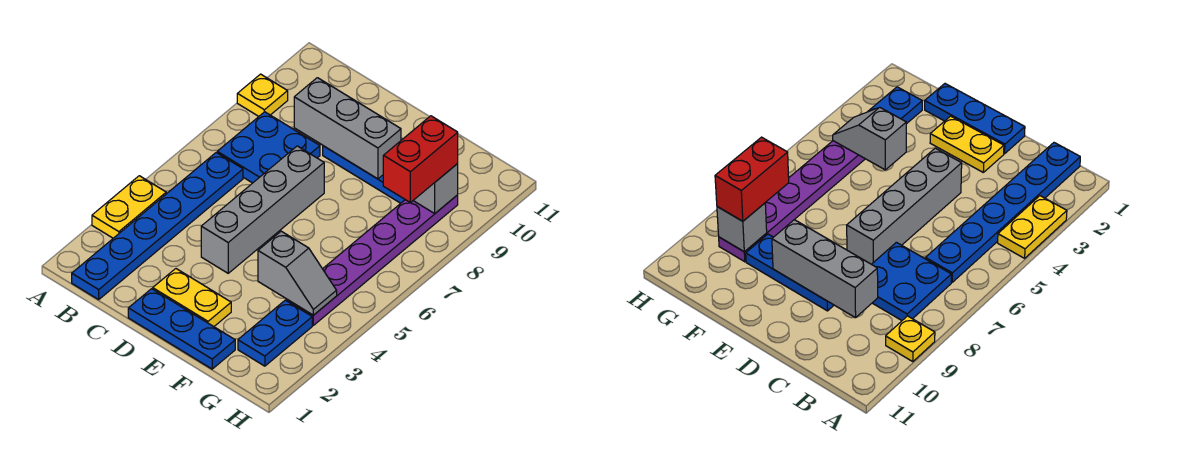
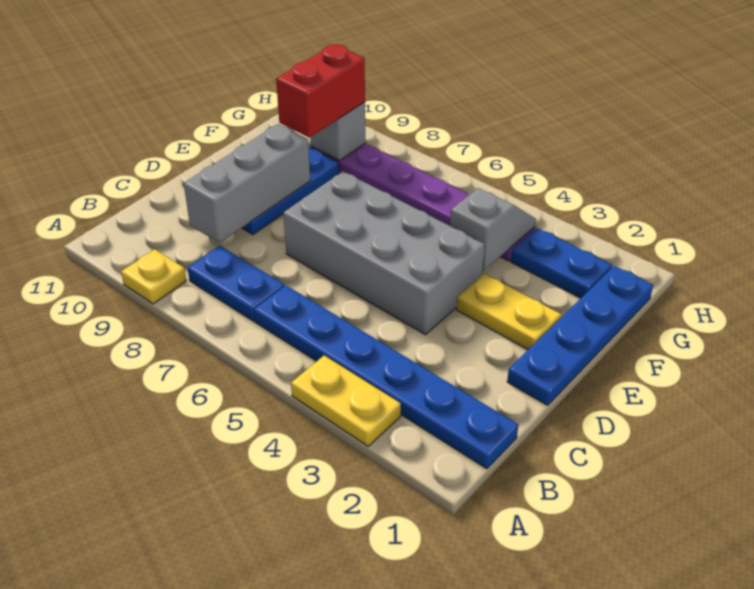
blue plate B7:C8 level 1 -> blue plate B7:B8 level 1
blue plate D1:F1 level 1 -> blue plate D1:G1 level 1
yellow plate D2:E2 level 1 -> yellow plate E2:E3 level 1
grey brick D4:D7 level 1 -> grey brick D4:E7 level 1
red brick G8:G9 level 3 -> red brick F9:G9 level 3

